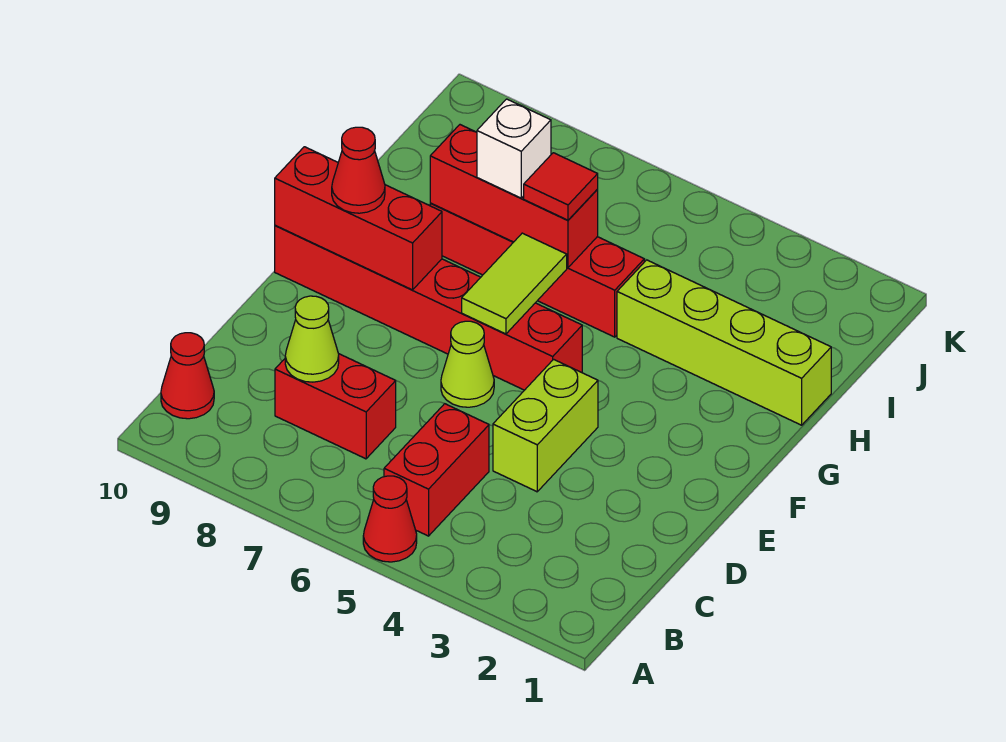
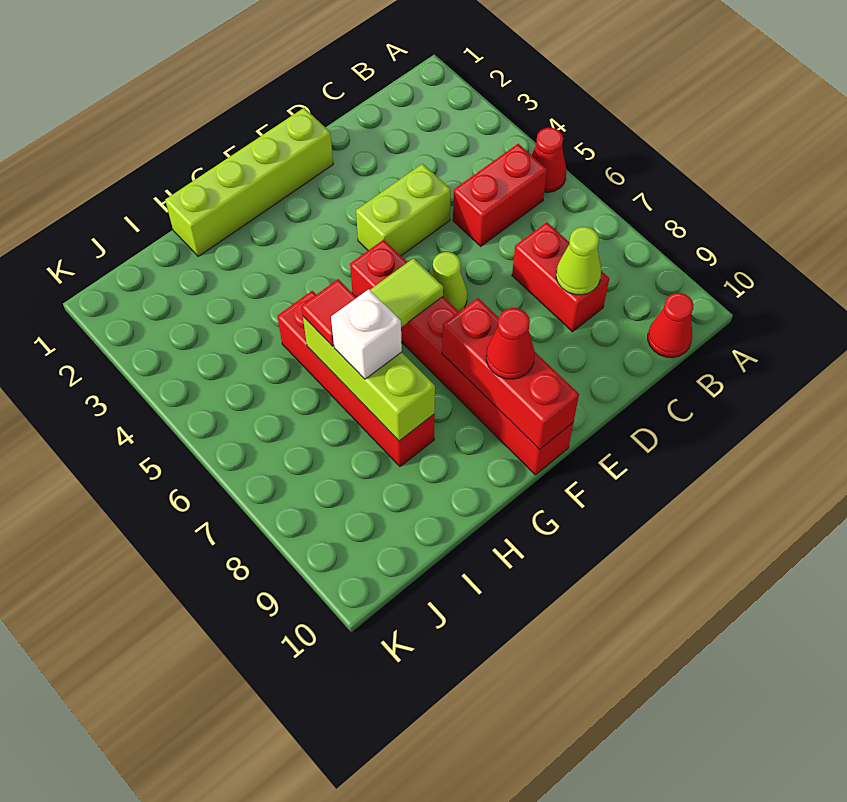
lime brick H1:H4 level 1 -> lime brick E1:H1 level 1
red brick H6:H8 level 2 -> lime brick H6:H8 level 2

